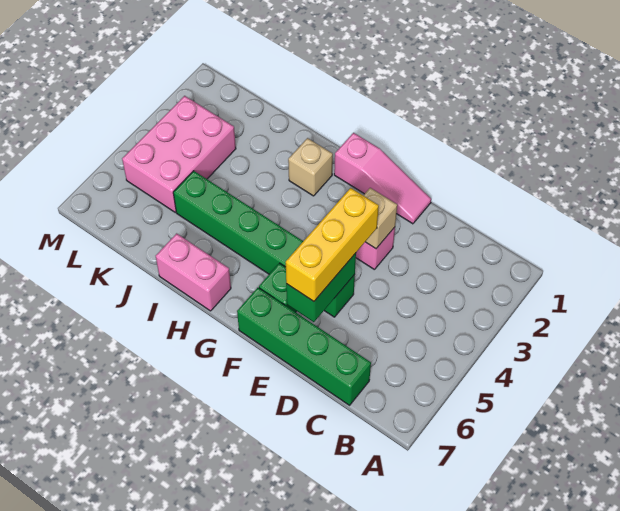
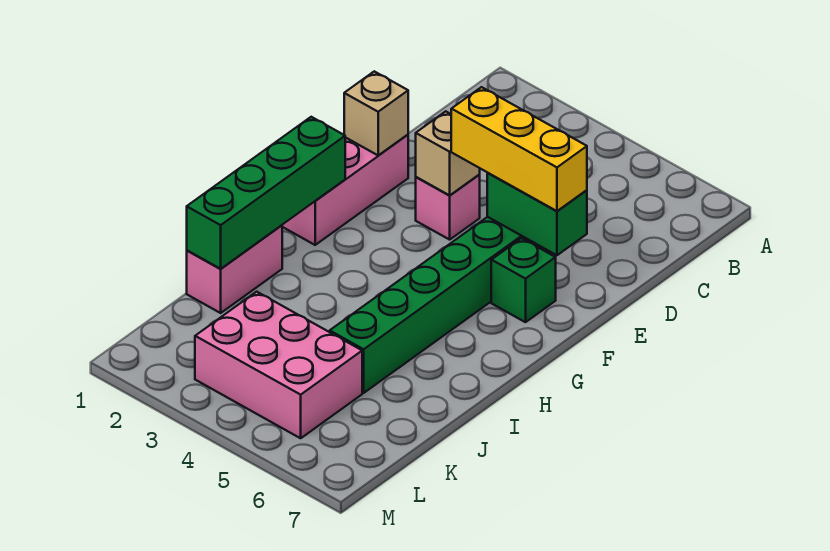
green brick C7:F7 level 1 -> green brick G1:J1 level 2
pink slope E1:G1 level 1 top G -> pink brick E1:G1 level 1
tan brick H2 level 1 -> tan brick E1 level 2
pink brick H7:I7 level 1 -> pink brick I1:J1 level 1

